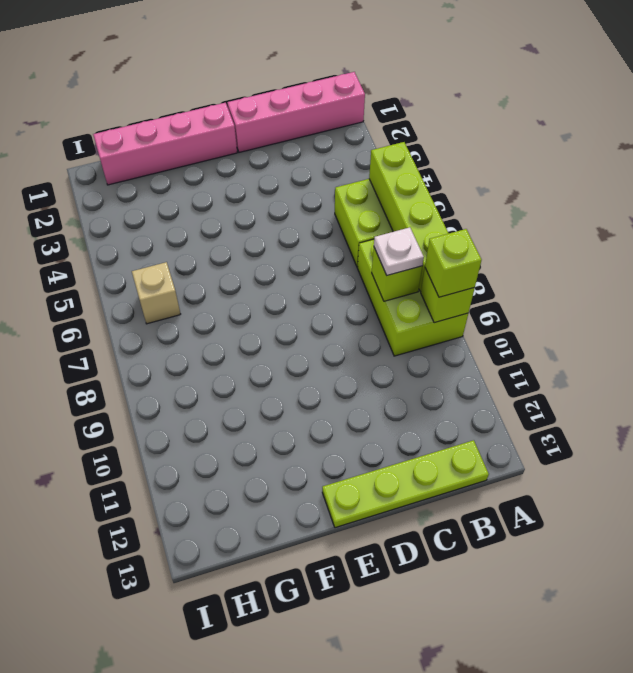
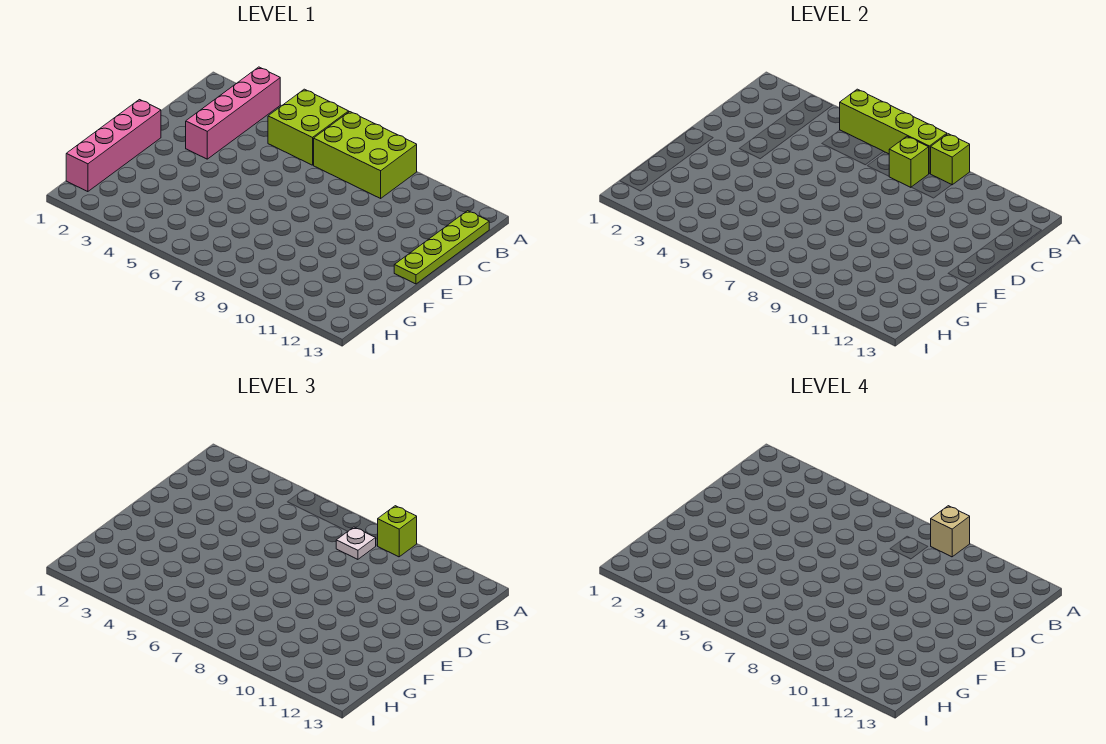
pink brick A1:D1 level 1 -> pink brick A3:D3 level 1
tan brick H6 level 1 -> tan brick A9 level 4

